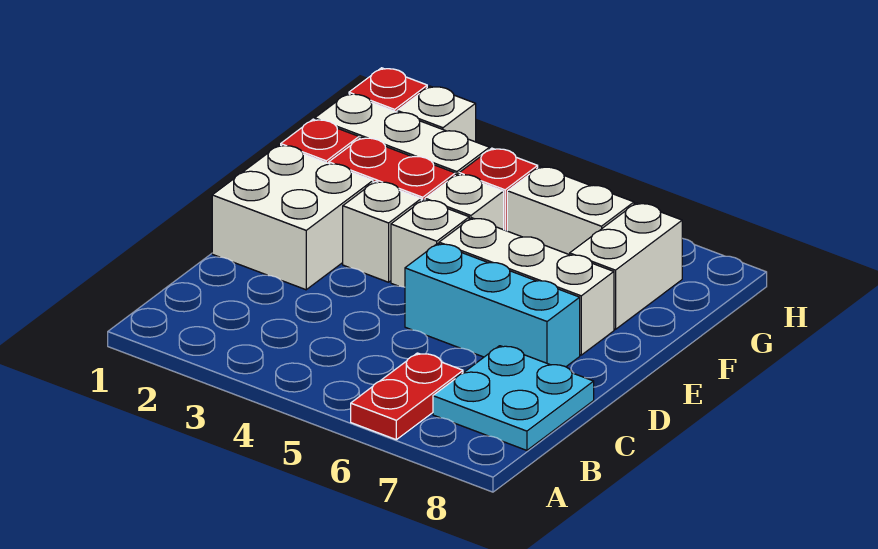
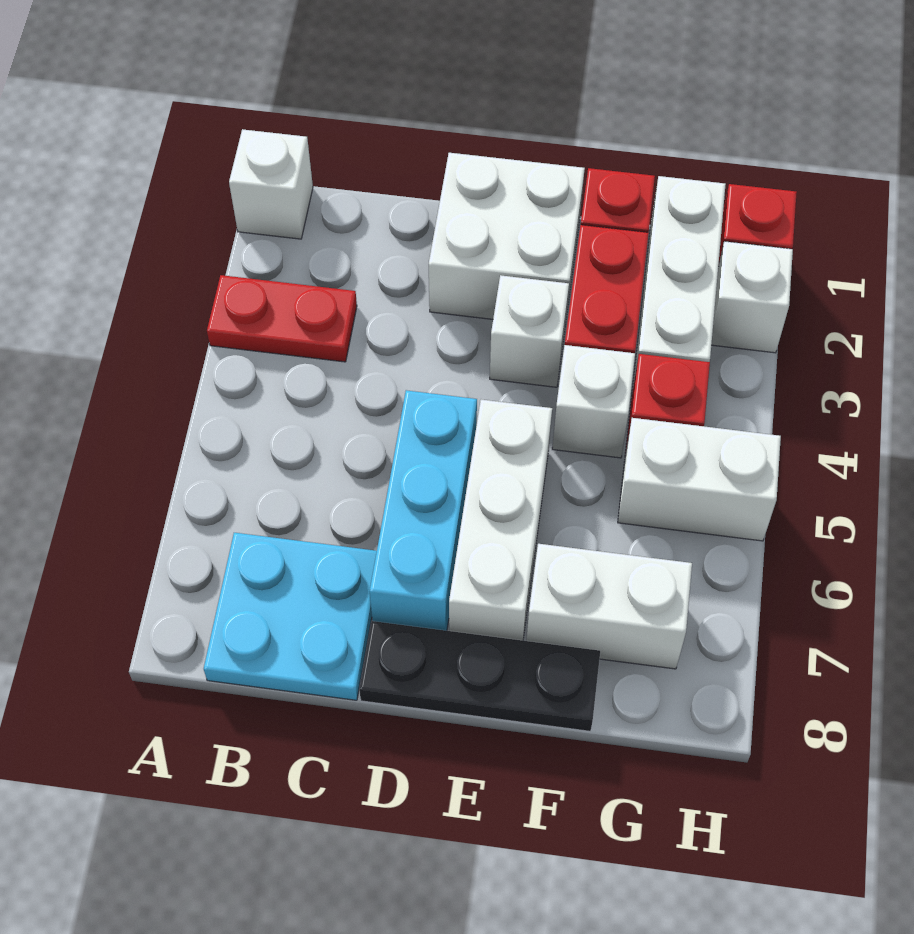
red plate A6:B6 level 1 -> red plate A3:B3 level 1
none -> black plate D8:F8 level 1
white brick E4 level 1 -> white brick A1 level 1
white brick G5:G6 level 1 -> white brick G5:H5 level 1

